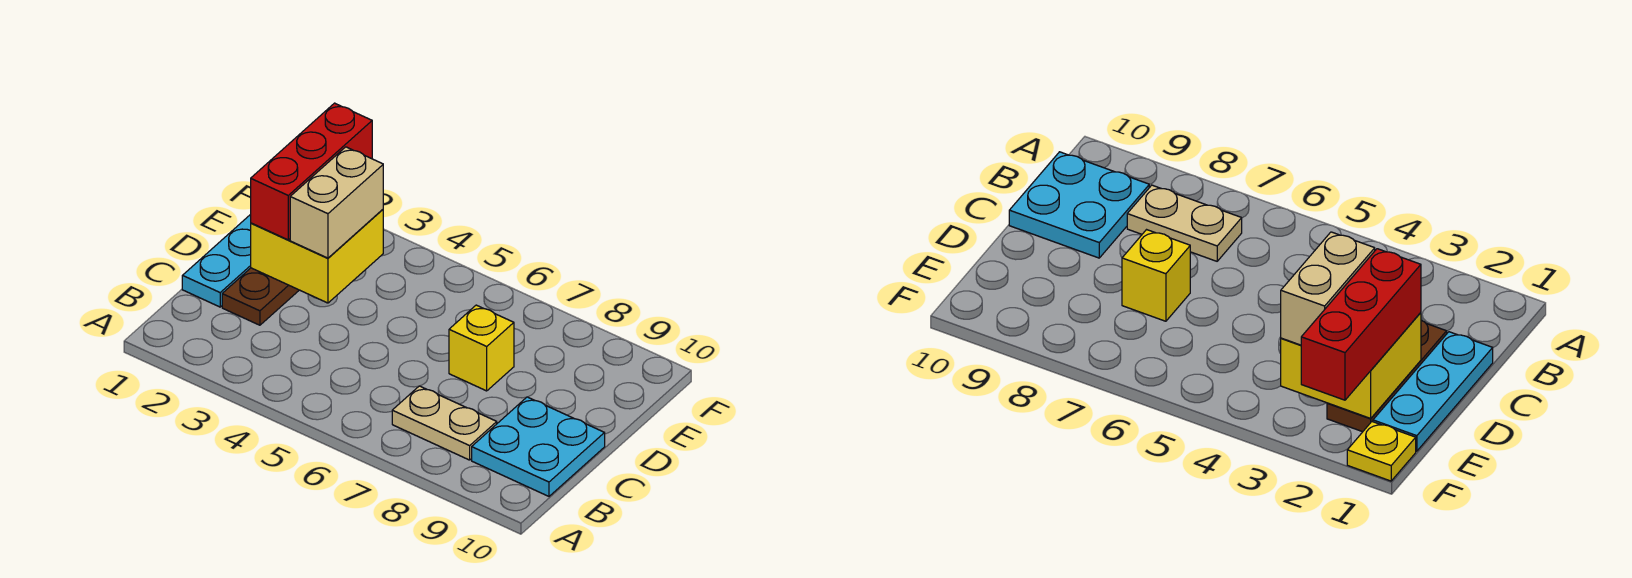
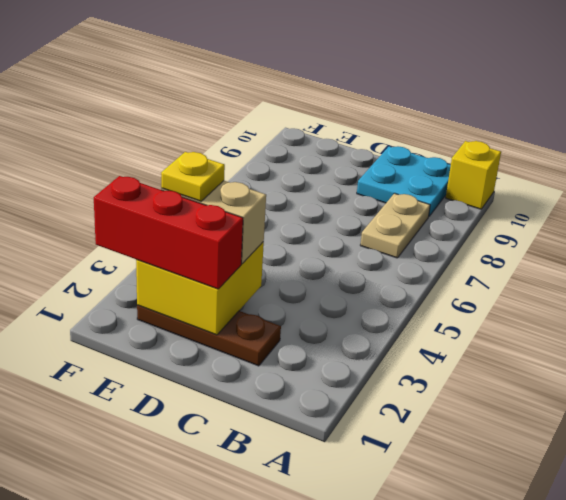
cyan plate C1:E1 level 1 -> none
yellow brick D7 level 1 -> yellow brick A10 level 1
yellow plate F1 level 1 -> yellow plate E3 level 4

